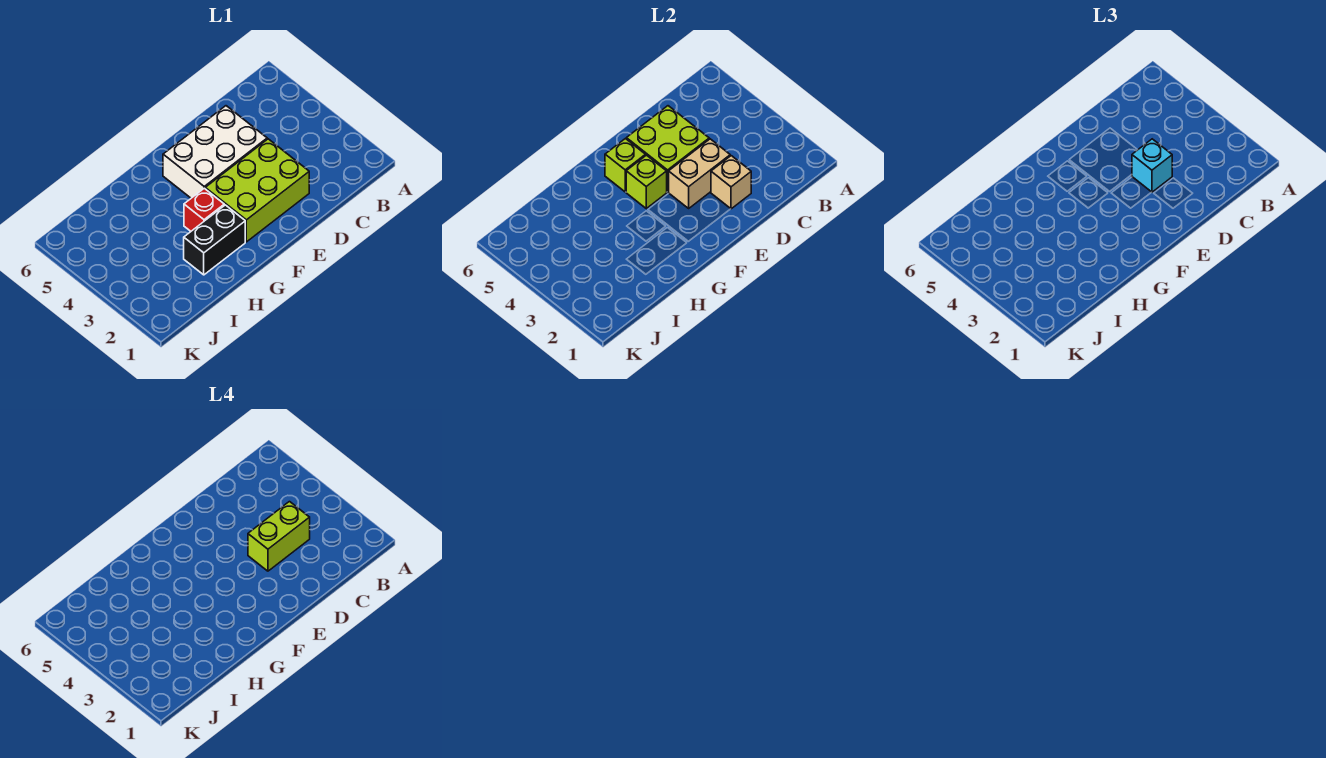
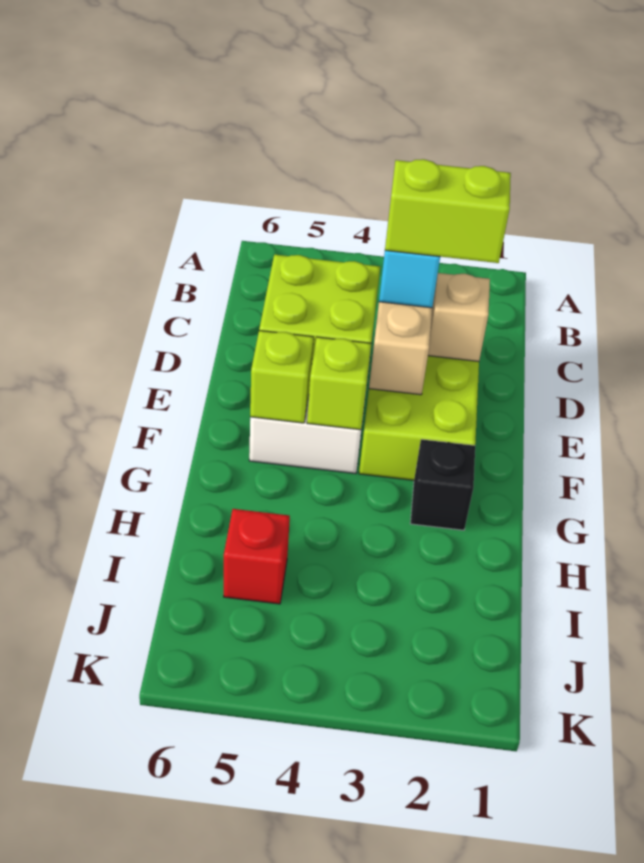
lime brick C3:D3 level 4 -> lime brick D2:D3 level 4
black brick G2:H2 level 1 -> black brick G2 level 1
red brick G3 level 1 -> red brick I5 level 1

